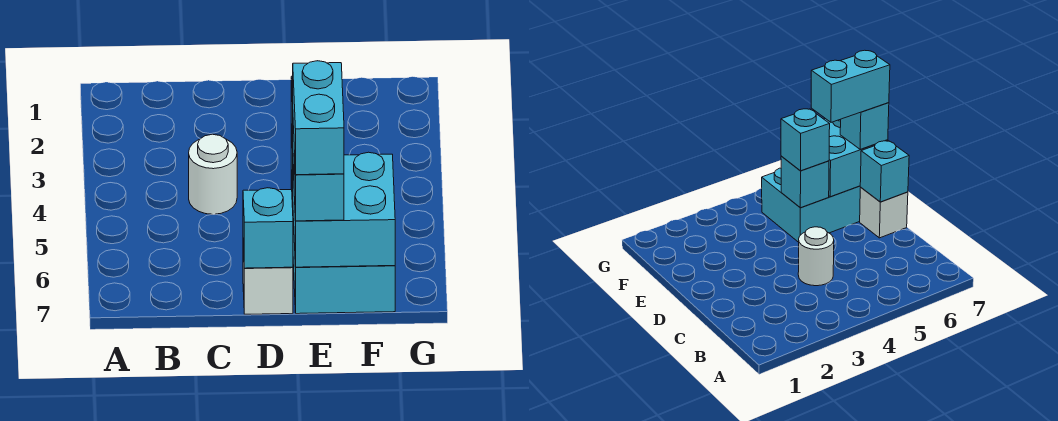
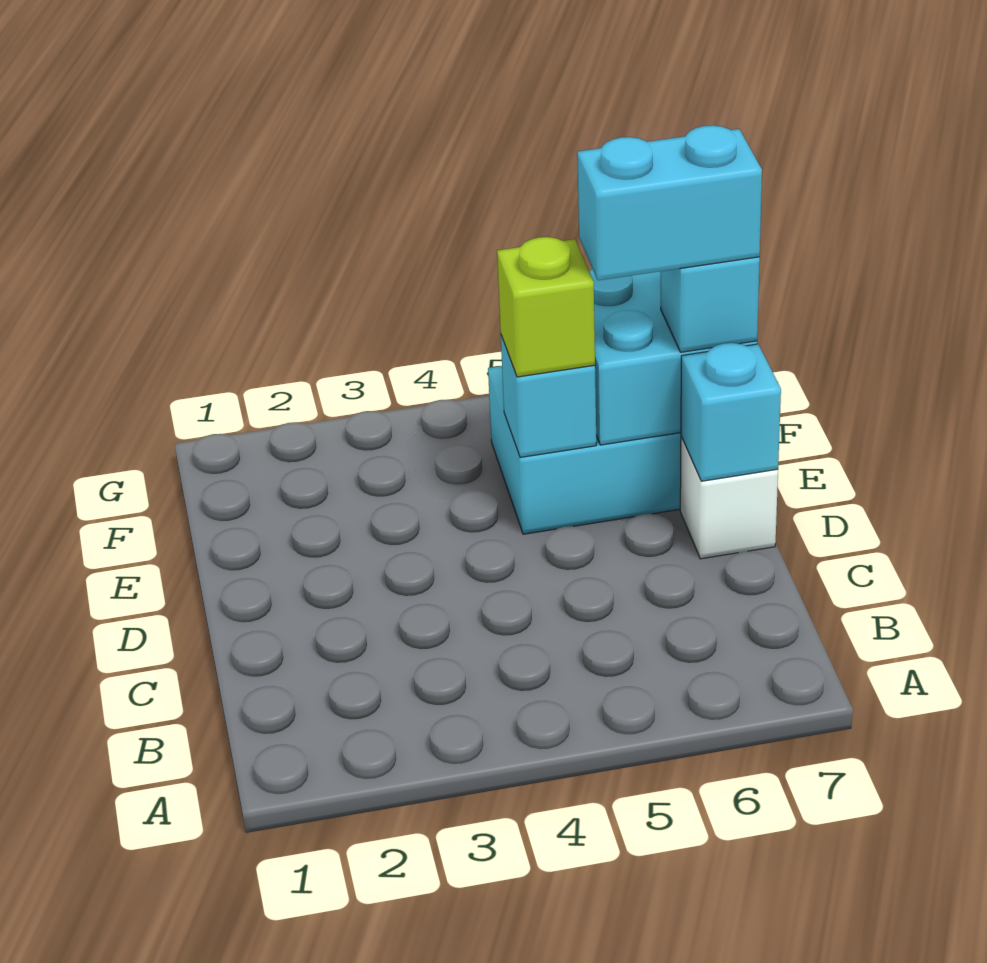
white round brick C4 level 1 -> none
cyan brick E5 level 3 -> lime brick E5 level 3

